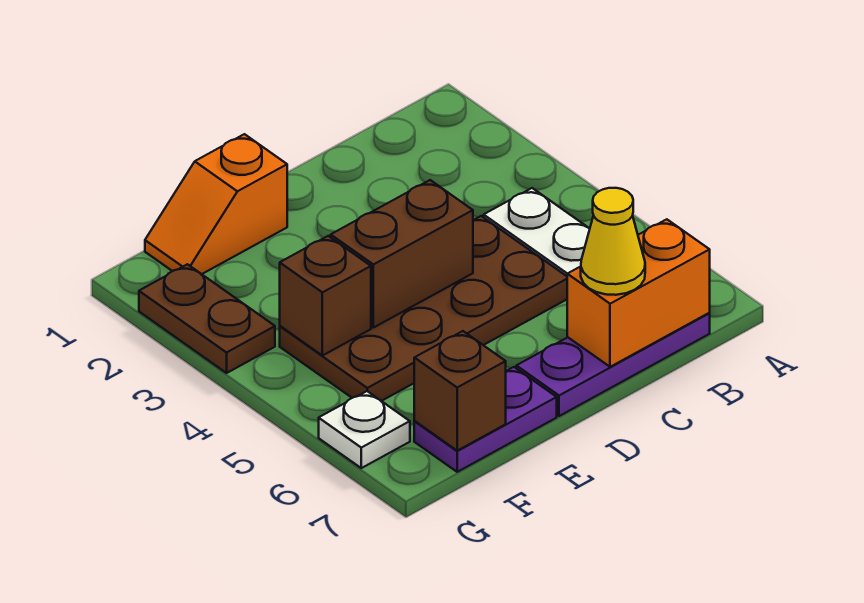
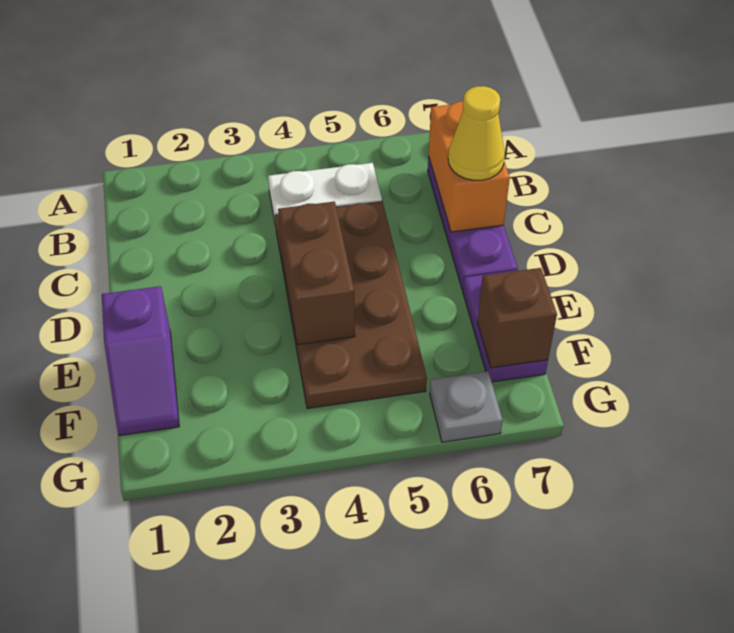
orange slope E1:F1 level 1 top E -> purple slope E1:F1 level 1 top E
brown brick F4 level 2 -> none
brown plate G2:G3 level 1 -> none
white plate G6 level 1 -> grey plate G6 level 1

